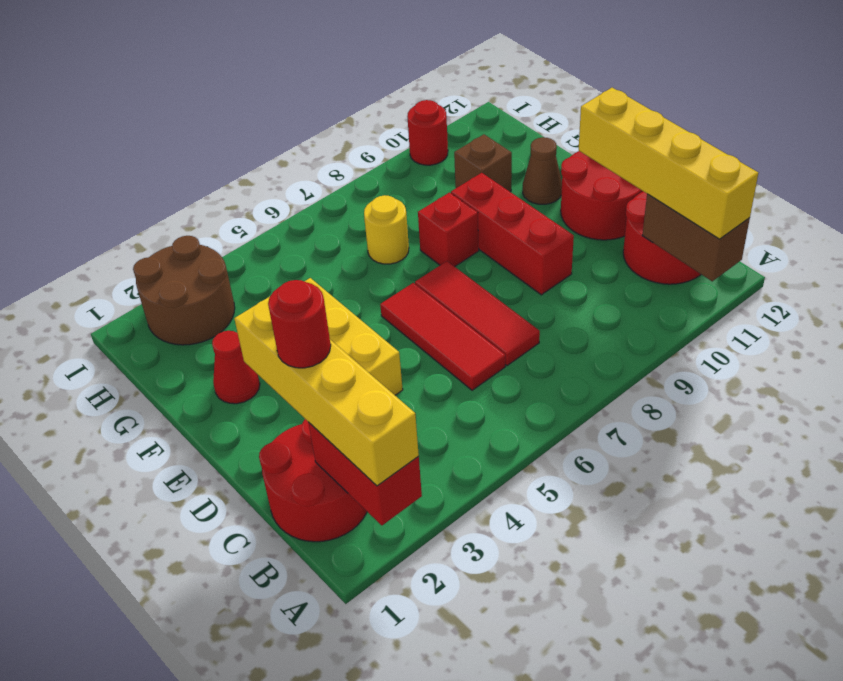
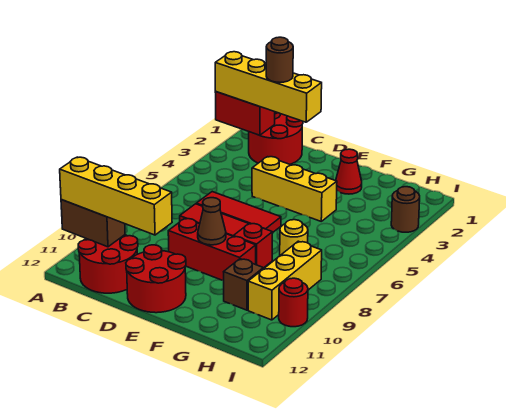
red round brick C2 level 4 -> brown round brick C2 level 4
brown cone F11 level 1 -> brown cone E9 level 2
brown round brick H2:I3 level 1 -> brown round brick I3 level 1
none -> yellow brick H8:H10 level 1

